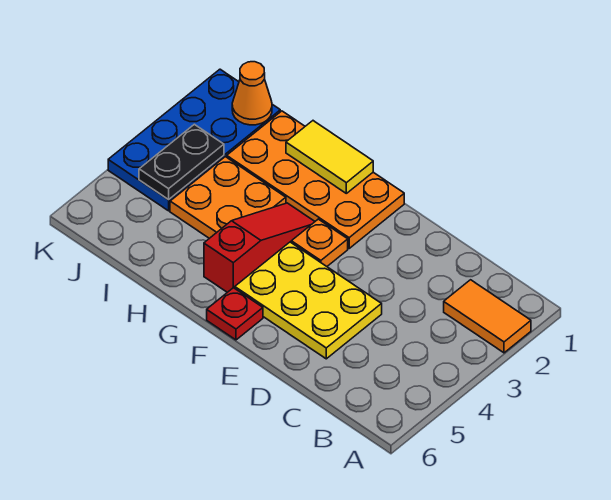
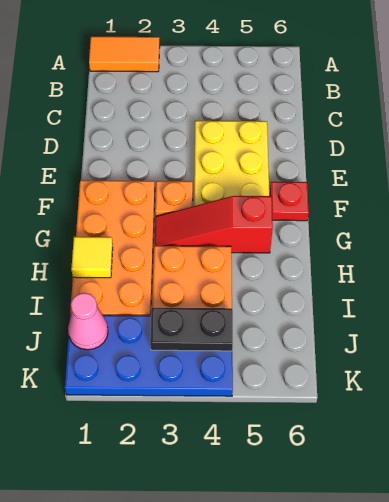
orange tile A2:B2 level 1 -> orange tile A1:A2 level 1
yellow tile G1:H1 level 2 -> yellow tile H1 level 2
orange cone J1 level 2 -> pink cone J1 level 2

